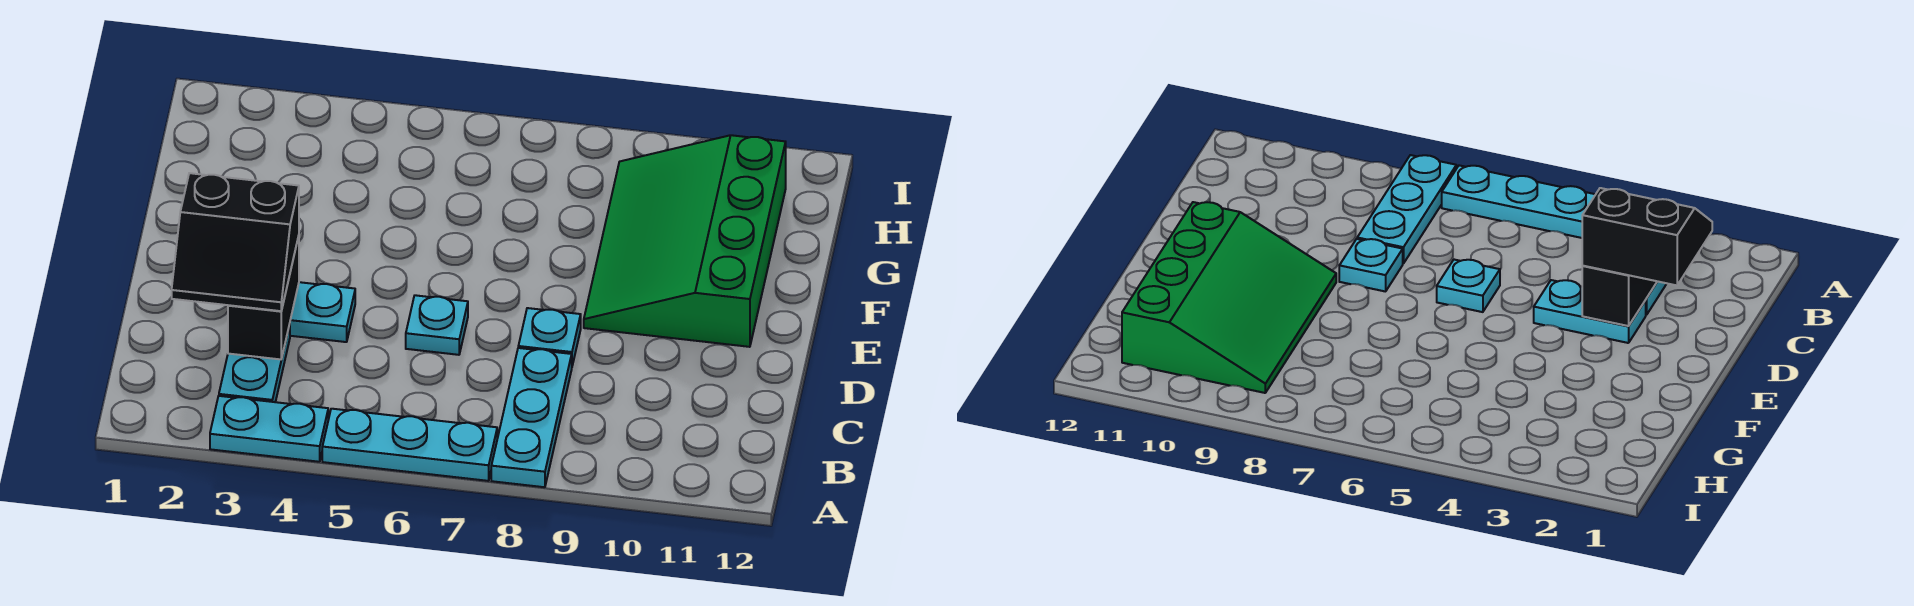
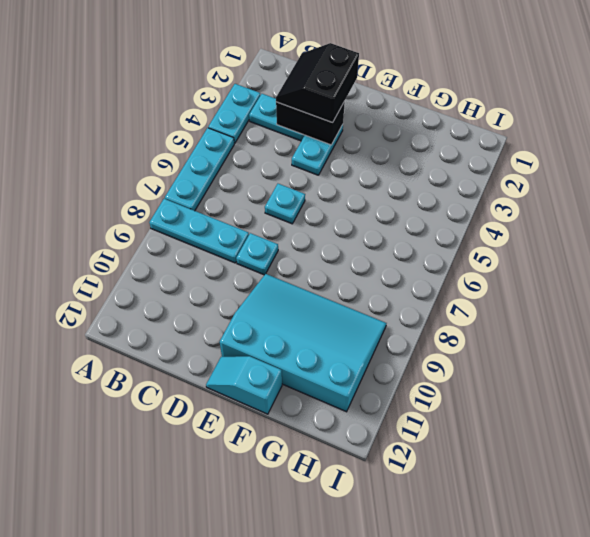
green slope E9:H11 level 1 top 11 -> cyan slope E9:H11 level 1 top 11
none -> cyan slope E12:F12 level 1 top F

